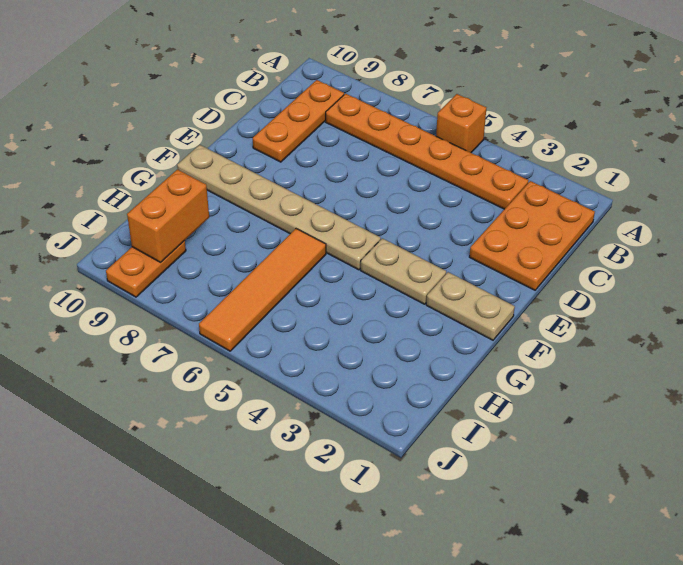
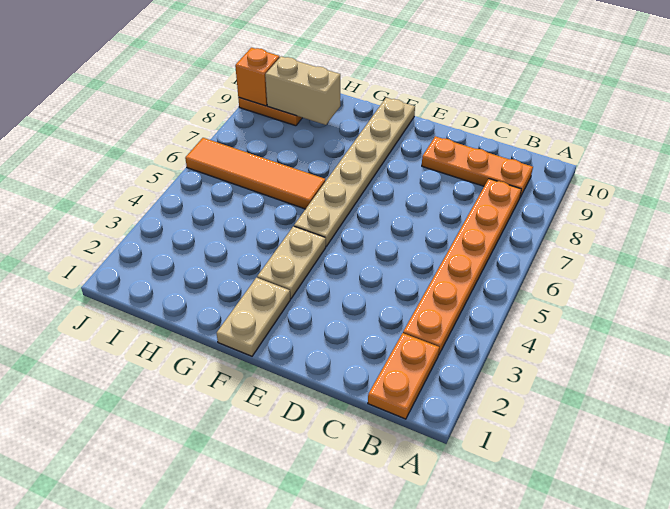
orange brick A5 level 1 -> orange brick J9 level 2
orange plate B1:D2 level 1 -> orange plate B1:B2 level 1
orange brick H9:I9 level 2 -> tan brick H9:I9 level 2

